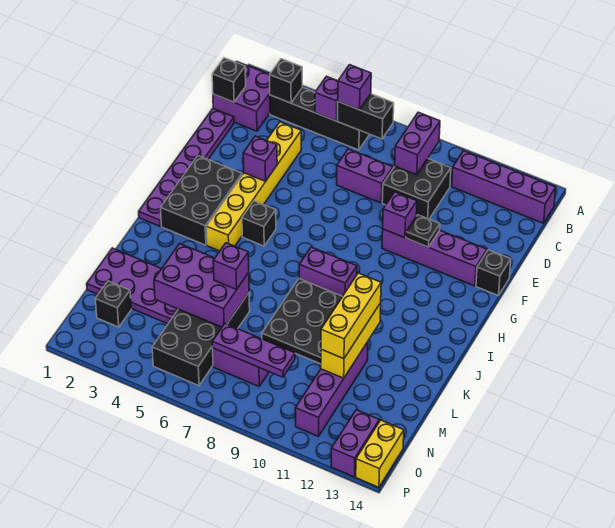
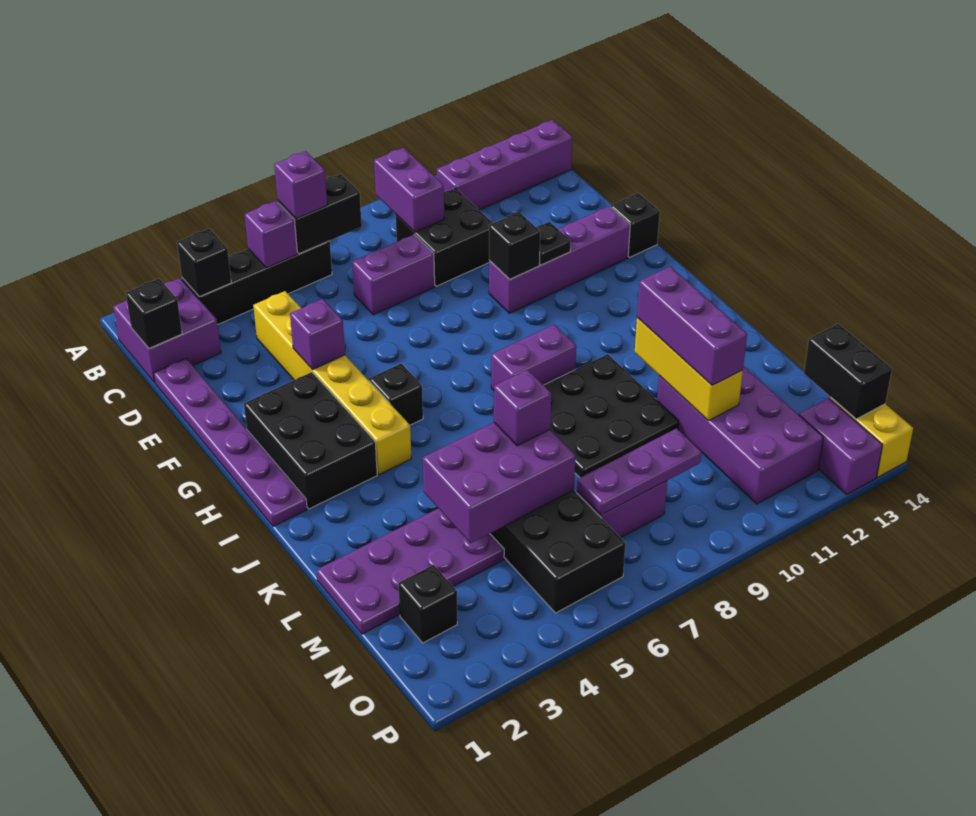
purple brick F10 level 2 -> black brick F10 level 2
yellow brick K11:M11 level 3 -> purple brick K11:M11 level 3
purple brick L11:O11 level 1 -> purple brick L11:O12 level 1
none -> black brick N14:O14 level 2

